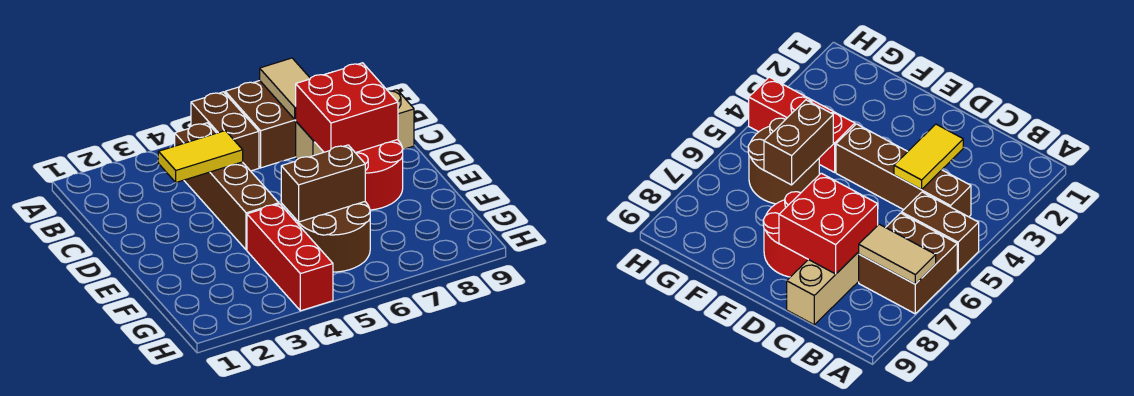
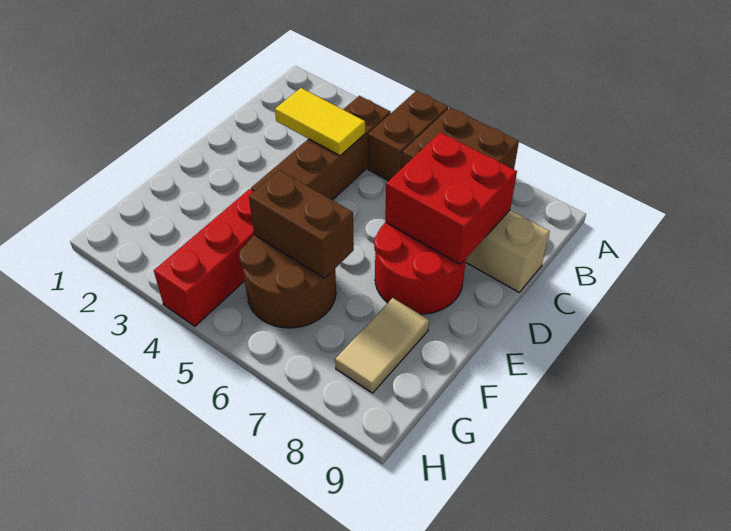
tan tile A7:B7 level 2 -> tan tile F8:G8 level 1

